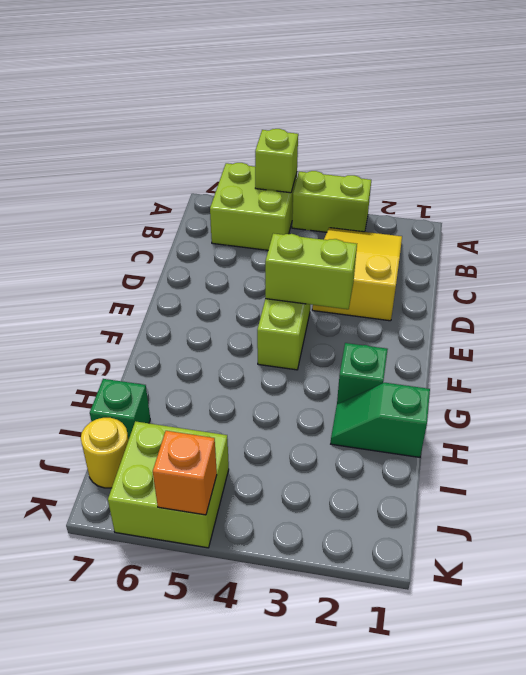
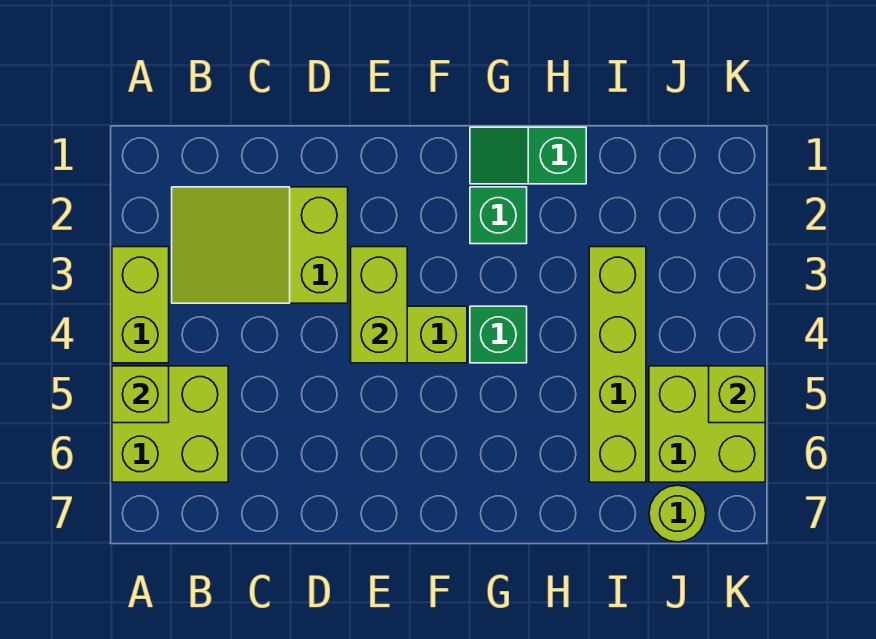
yellow slope B2:D3 level 1 top D -> lime slope B2:D3 level 1 top D
green slope H1:H2 level 1 top 1 -> green slope G1:H1 level 1 top H
none -> lime brick I3:I6 level 1
green brick I7 level 1 -> green brick G4 level 1
yellow round brick J7 level 1 -> lime round brick J7 level 1
orange brick K5 level 2 -> lime brick K5 level 2

